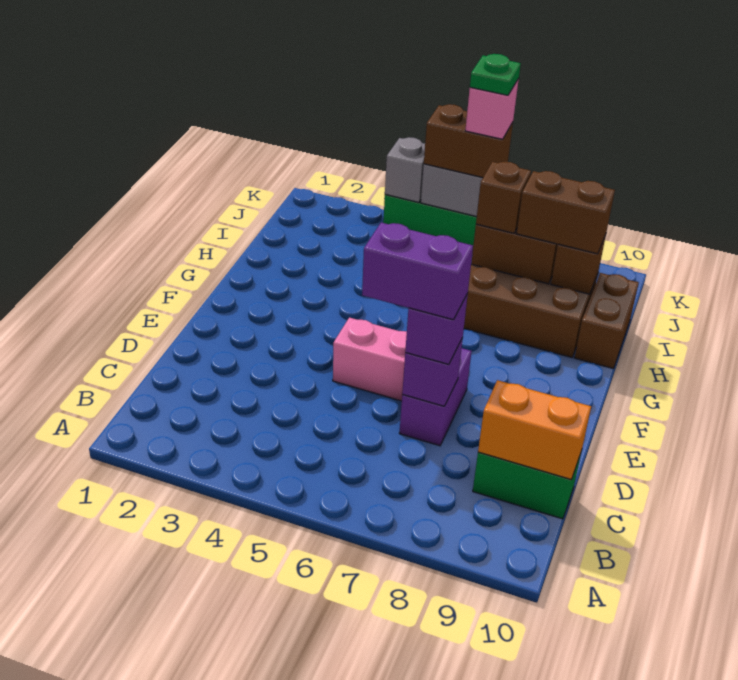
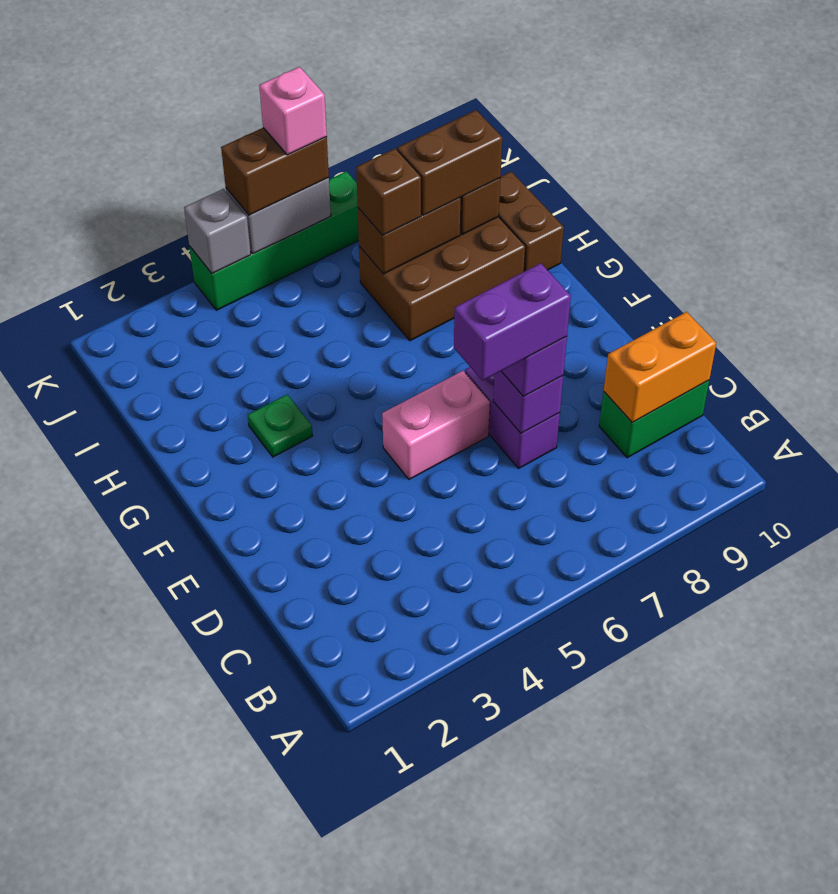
green plate K6 level 5 -> green plate G3 level 1

